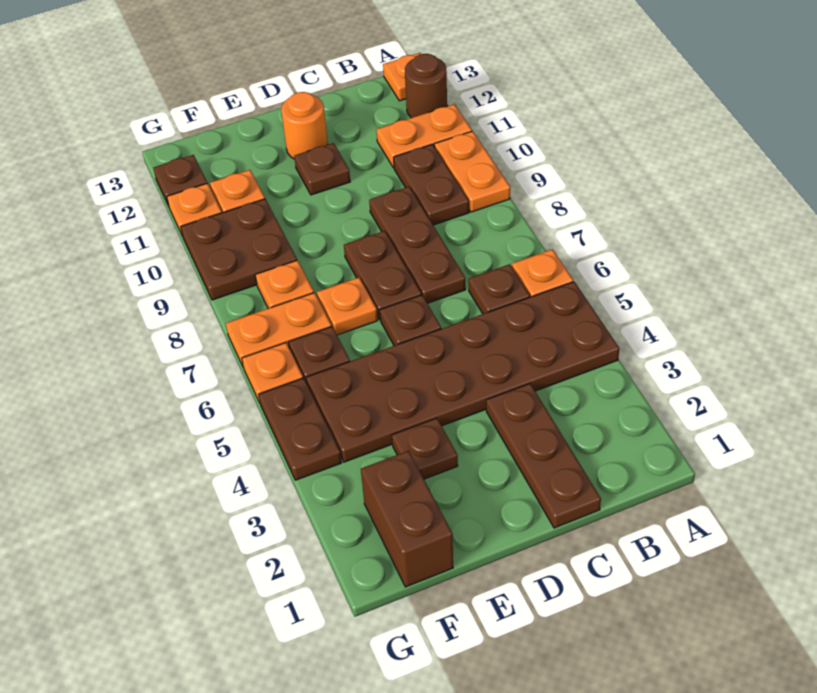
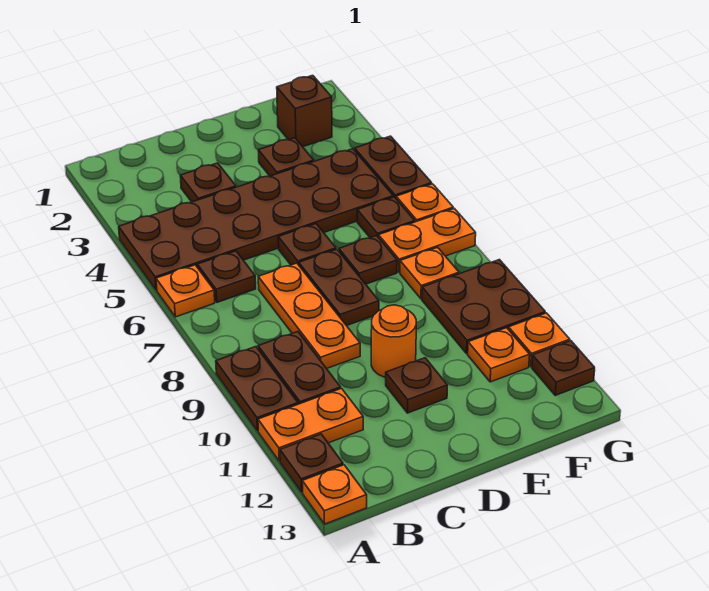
orange plate A9:A10 level 1 -> brown plate A9:A10 level 1
brown round brick A12 level 1 -> brown plate A12 level 1
brown plate C1:C3 level 1 -> brown plate C3 level 1
brown plate C7:C9 level 1 -> orange plate C7:C9 level 1
orange round brick D12 level 1 -> orange round brick D10 level 1
orange plate E7 level 1 -> brown plate E7 level 1
brown brick F1:F2 level 1 -> brown brick F2 level 1

